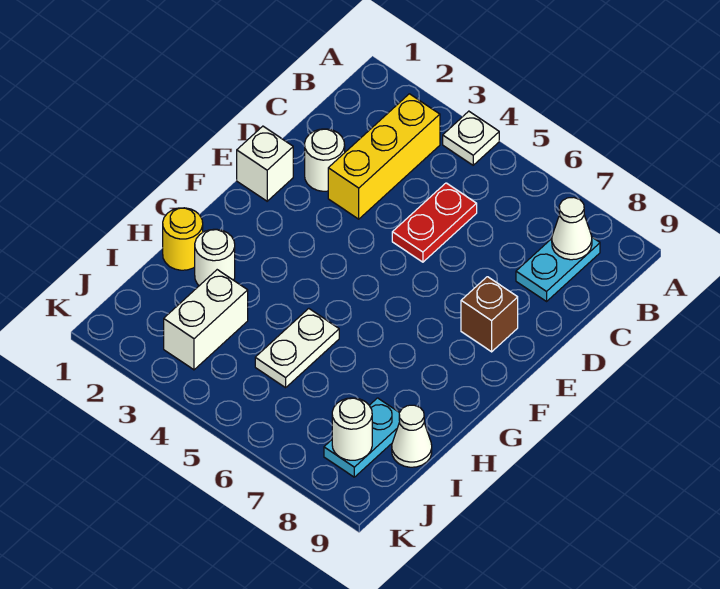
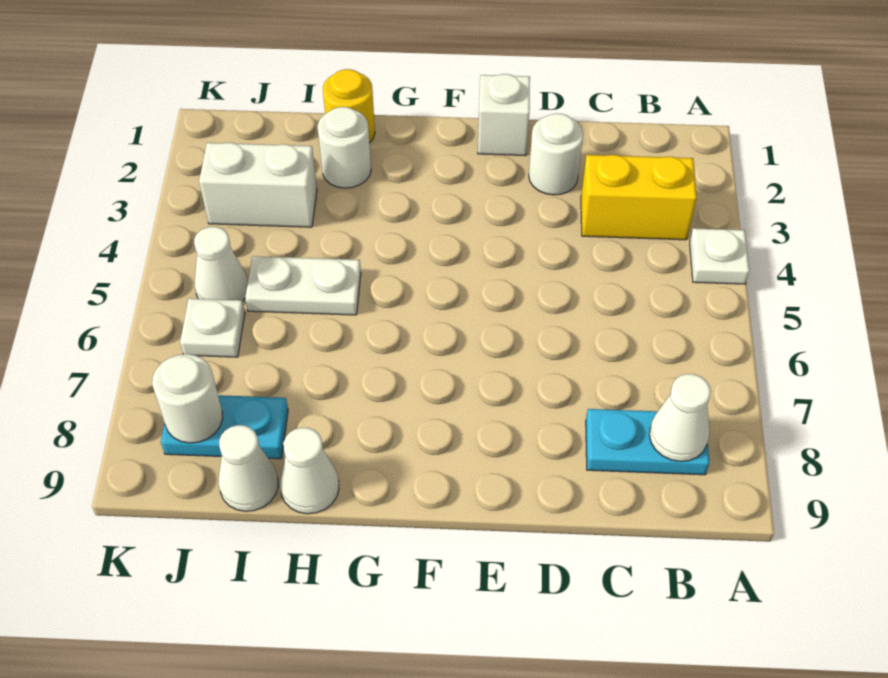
yellow brick B3:D3 level 1 -> yellow brick B3:C3 level 1
red plate C5:D5 level 1 -> none
brown brick E8 level 1 -> none
none -> white cone H9 level 1
none -> white cone J5 level 1
none -> white plate J6 level 1

